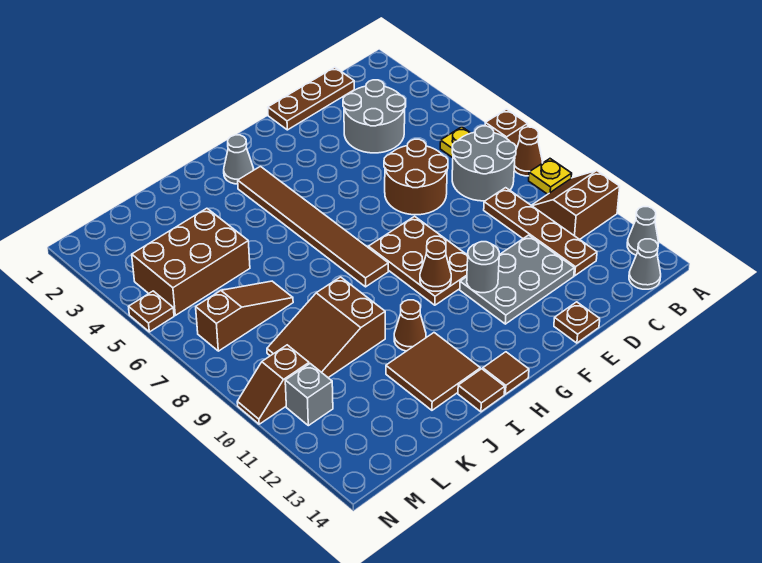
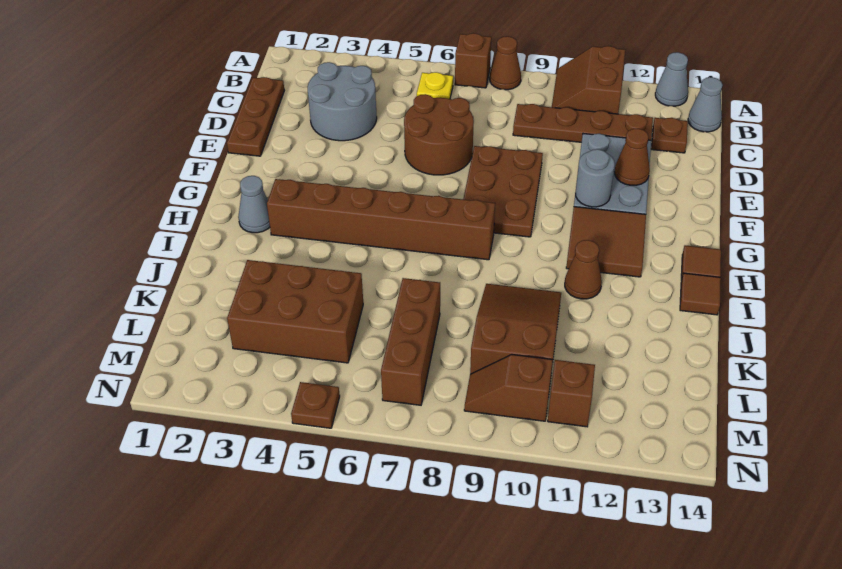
yellow plate A9 level 1 -> none
grey round brick B7:C8 level 1 -> none
brown plate E14 level 1 -> brown plate C13 level 1
brown plate F8:G10 level 1 -> brown plate E8:G9 level 1
brown cone G10 level 2 -> brown cone E12 level 2
brown tile H3:H8 level 1 -> brown brick H3:H8 level 1
brown tile I12:J13 level 1 -> brown tile G11:H12 level 1
brown slope J9:L10 level 1 top J -> brown slope J9:L10 level 1 top L
brown brick K4:M5 level 1 -> brown brick K3:L5 level 1
brown slope K7:M7 level 1 top M -> brown brick K7:M7 level 1
brown slope M10:N10 level 1 top M -> brown slope M9:M10 level 1 top 10
grey brick M11 level 1 -> brown brick M11 level 1

